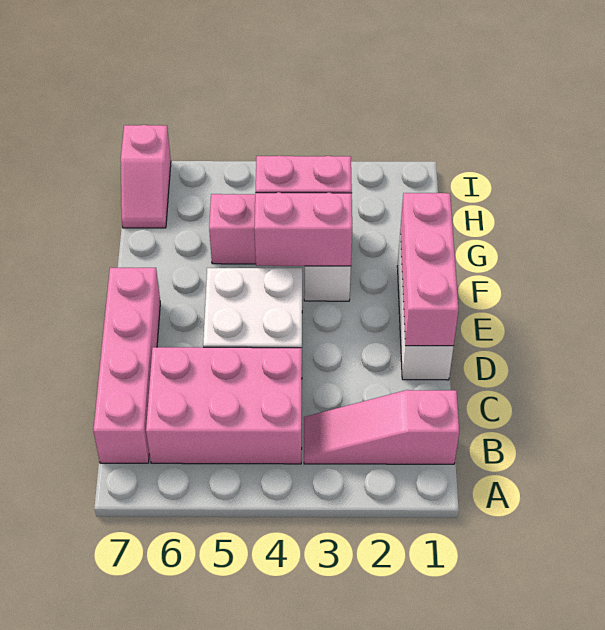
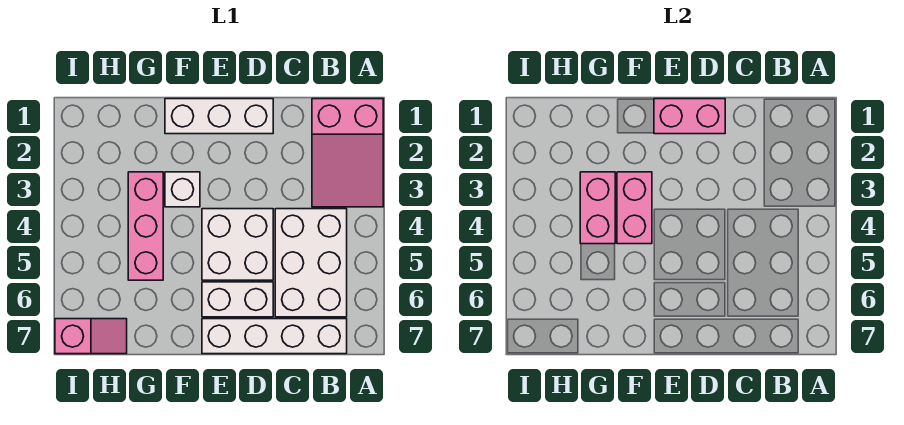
pink slope B1:B3 level 1 top 1 -> pink slope A1:B3 level 1 top 1
pink brick B4:C6 level 1 -> white brick B4:C6 level 1
pink brick B7:E7 level 1 -> white brick B7:E7 level 1
pink brick D1:F1 level 2 -> pink brick D1:E1 level 2
none -> white brick D6:E6 level 1

